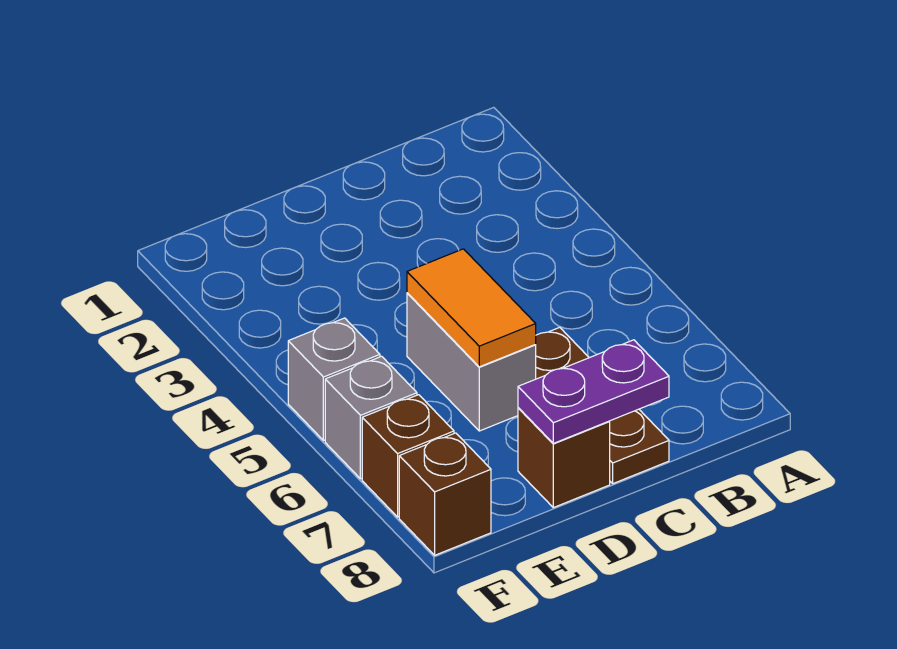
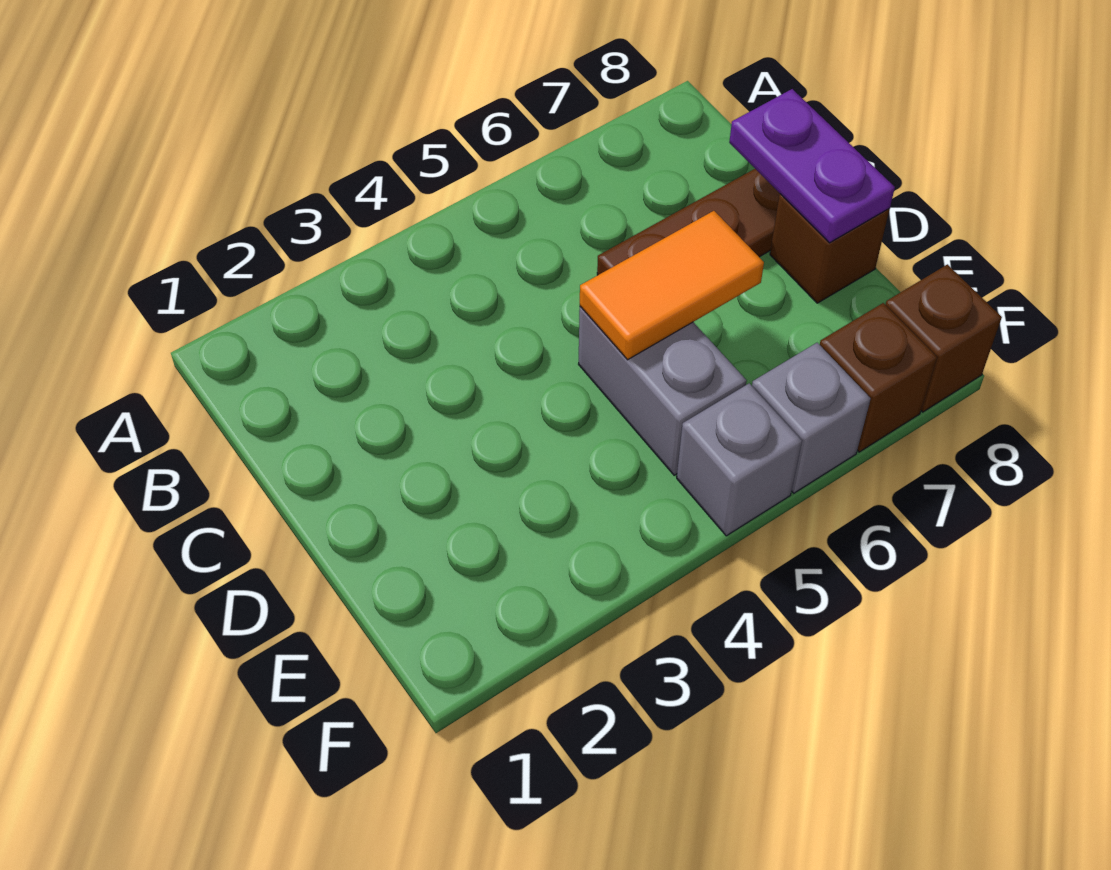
grey brick D5:D6 level 1 -> grey brick D5:E5 level 1

